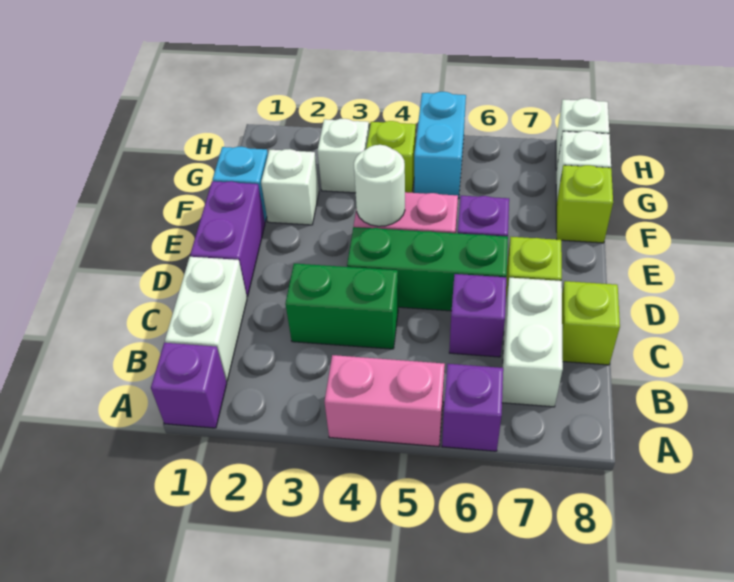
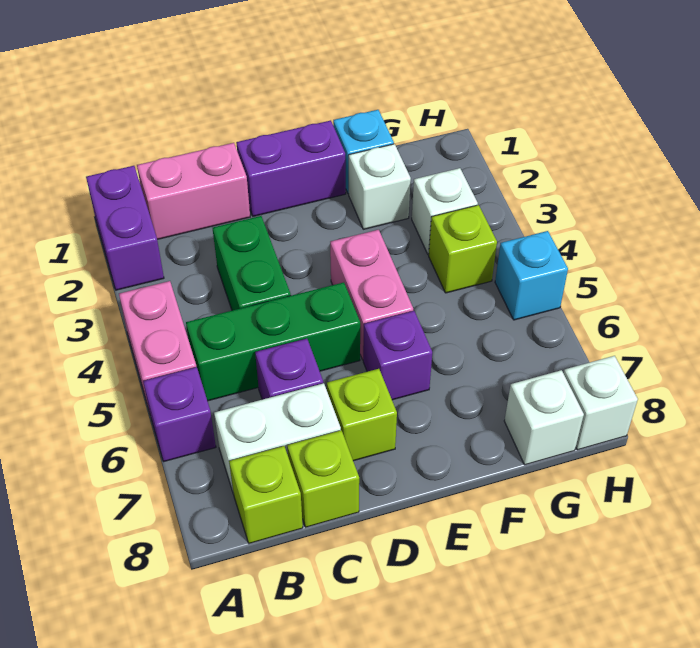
purple brick A1 level 1 -> purple brick A1:A2 level 1
white brick B1:C1 level 1 -> pink brick B1:C1 level 1
green brick D4:D6 level 1 -> green brick B5:D5 level 1
white round brick E4 level 2 -> none
lime brick F8 level 1 -> lime brick B8 level 1
cyan brick G5:H5 level 1 -> cyan brick H5 level 1

